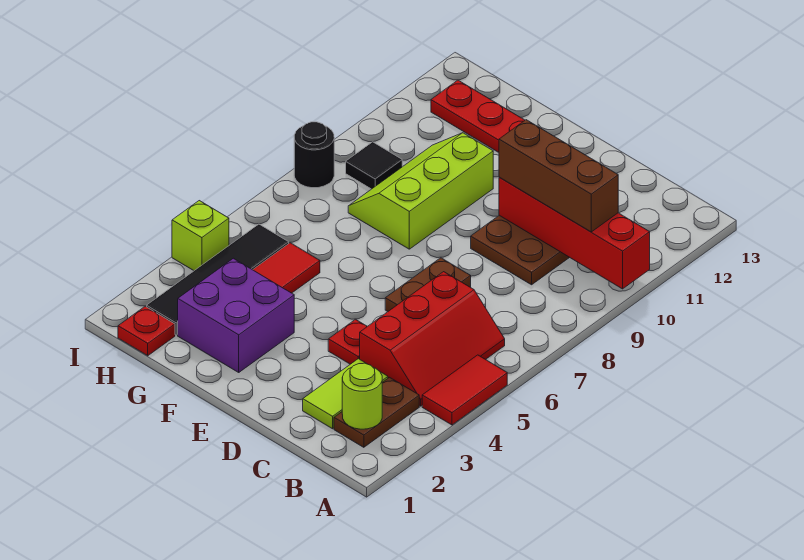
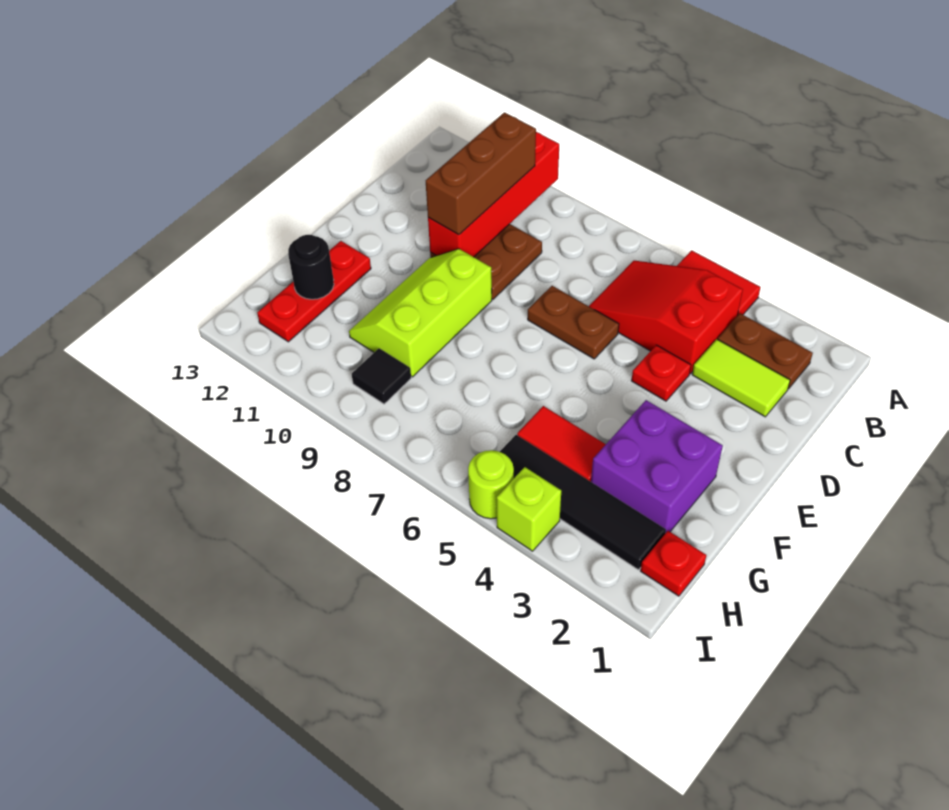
lime round brick B2 level 2 -> lime round brick I5 level 1
red slope B4:C6 level 1 top C -> red slope B4:C6 level 1 top 4
lime slope F8:G10 level 1 top F -> lime slope E9:G10 level 1 top 9
black round brick I8 level 1 -> black round brick G12 level 2

